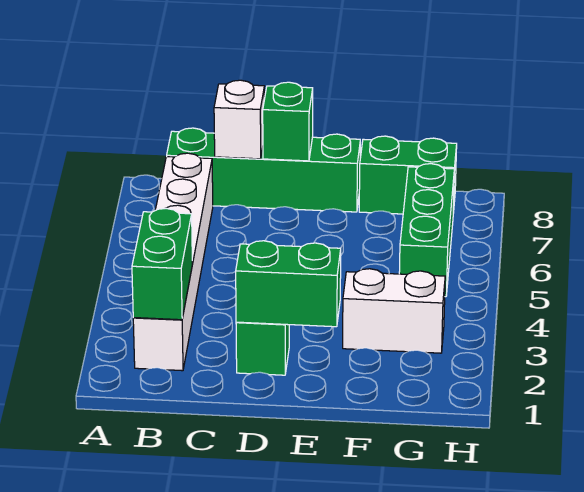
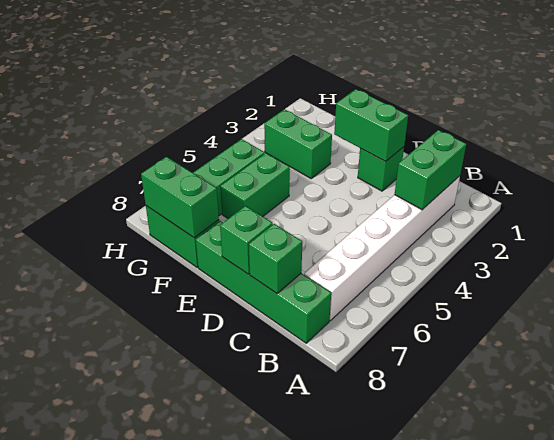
white brick C8 level 2 -> green brick C8 level 2
white brick F3:G3 level 1 -> green brick F3:G3 level 1
none -> green brick F5:F6 level 1
none -> green brick F8:G8 level 2

